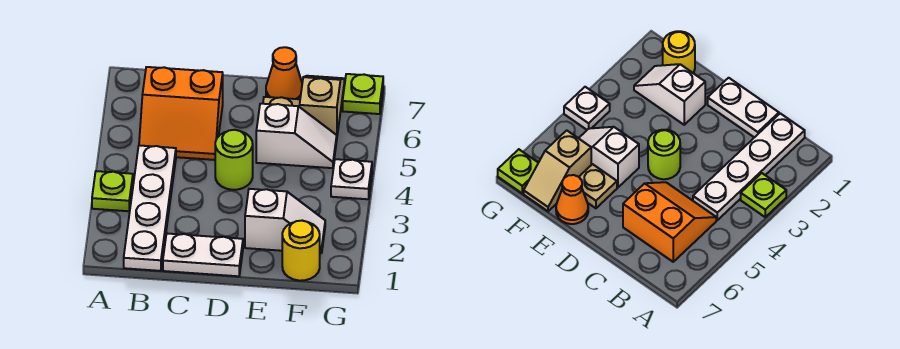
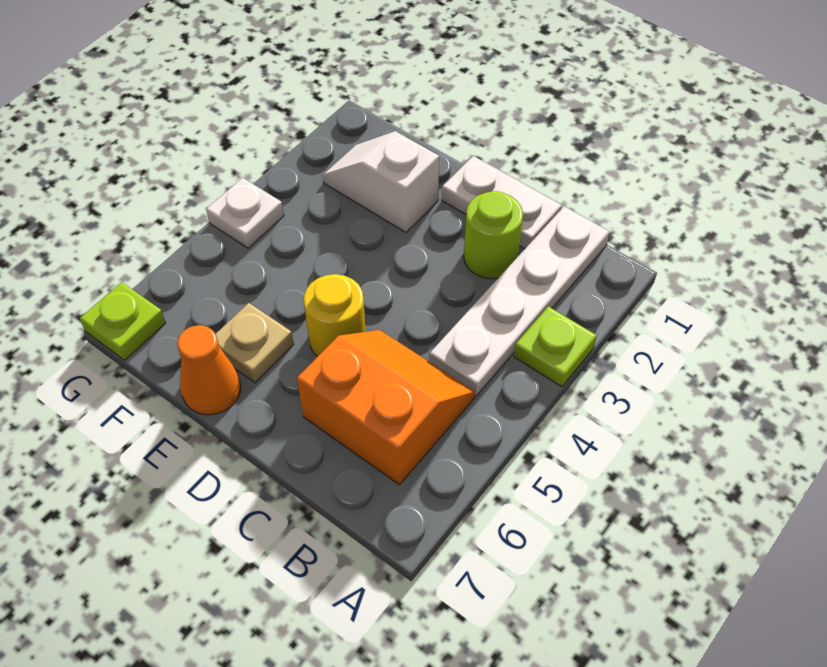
lime round brick D4 level 1 -> lime round brick C2 level 1
white slope E5:F5 level 1 top E -> none
yellow round brick F1 level 1 -> yellow round brick D5 level 1
tan slope F6:F7 level 1 top 6 -> none

